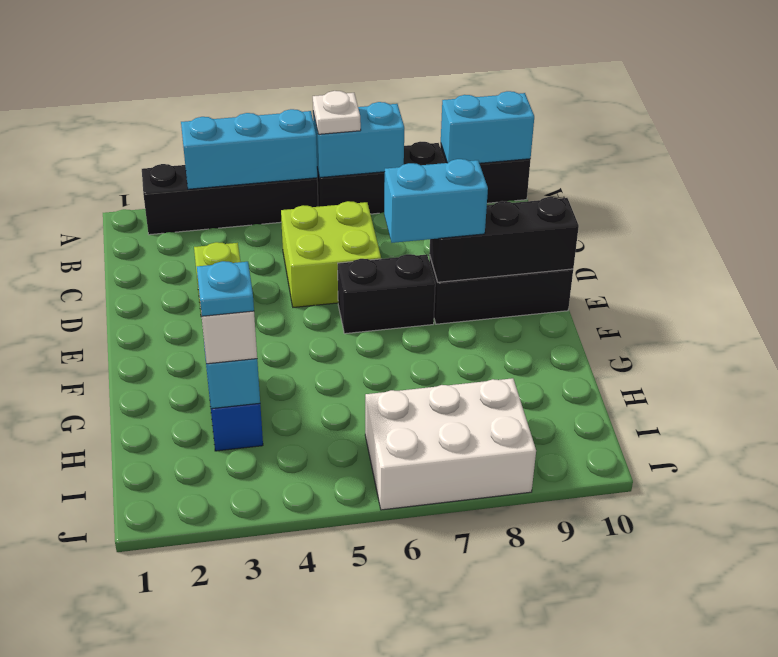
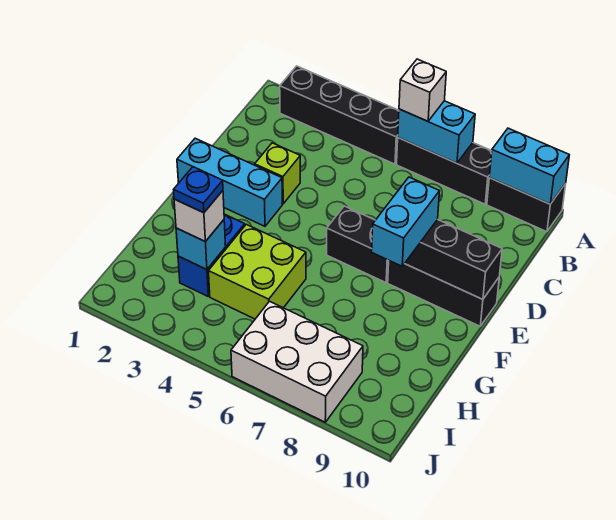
cyan brick A3:A5 level 2 -> cyan brick E1:E3 level 1
white plate A6 level 3 -> white brick A6 level 3
lime brick C5:D6 level 1 -> lime brick G4:H5 level 1
cyan brick E7:E8 level 3 -> cyan brick E8:F8 level 3
cyan plate H3 level 4 -> blue plate H3 level 4

